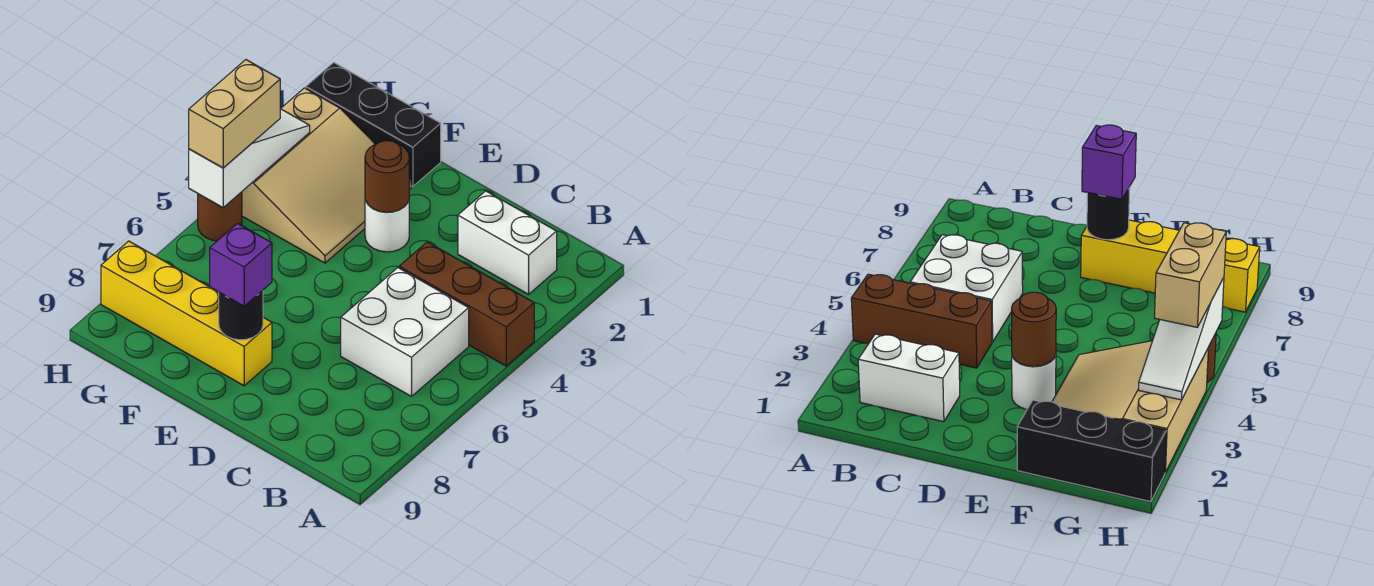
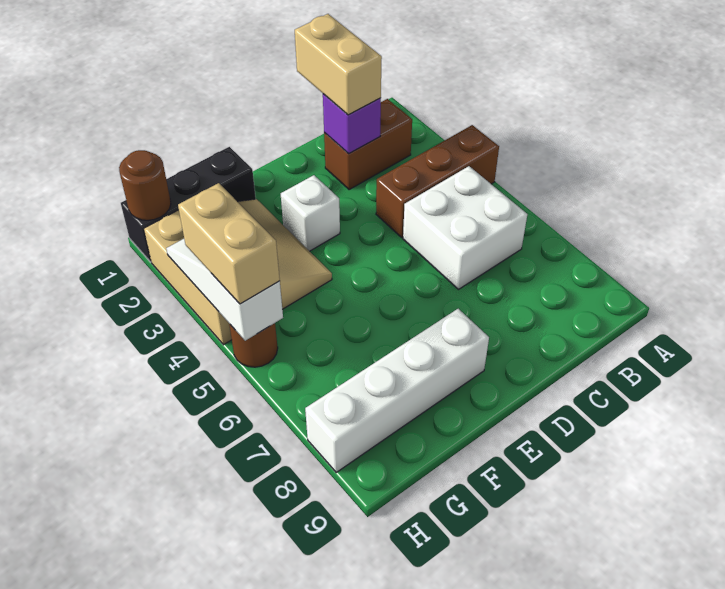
white brick B2:C2 level 1 -> brown brick B2:C2 level 1
none -> tan brick C1:C2 level 3
white round brick E3 level 1 -> white brick E3 level 1
brown round brick E3 level 2 -> brown round brick H1 level 2
yellow brick E8:H8 level 1 -> white brick E8:H8 level 1
black round brick E8 level 2 -> none
purple brick E8 level 3 -> purple brick C2 level 2

